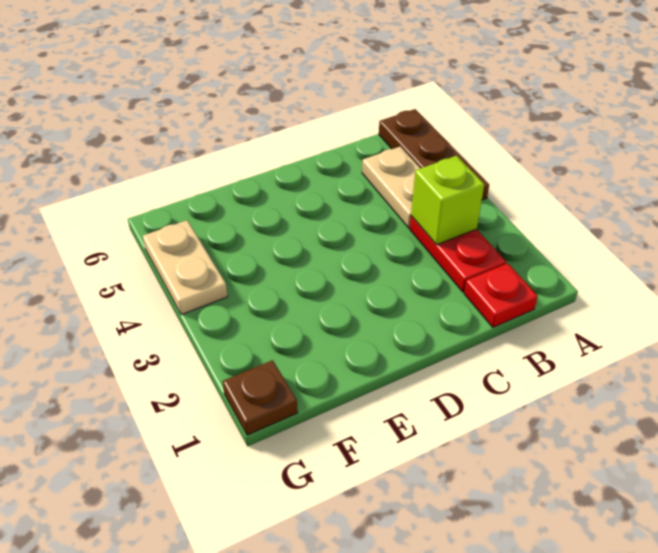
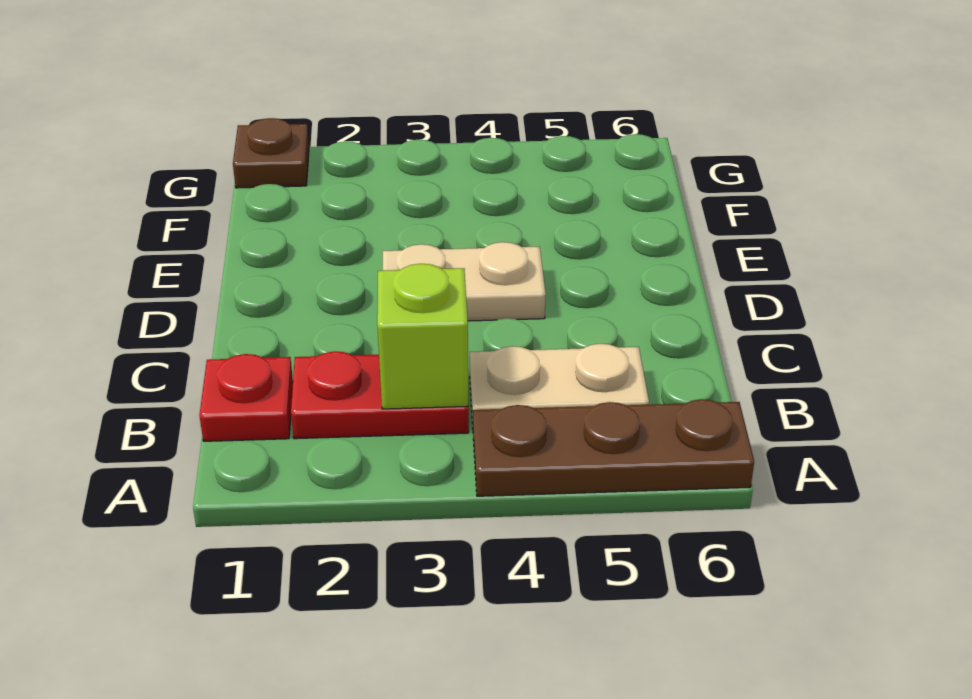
tan plate G4:G5 level 1 -> tan plate D3:D4 level 1

